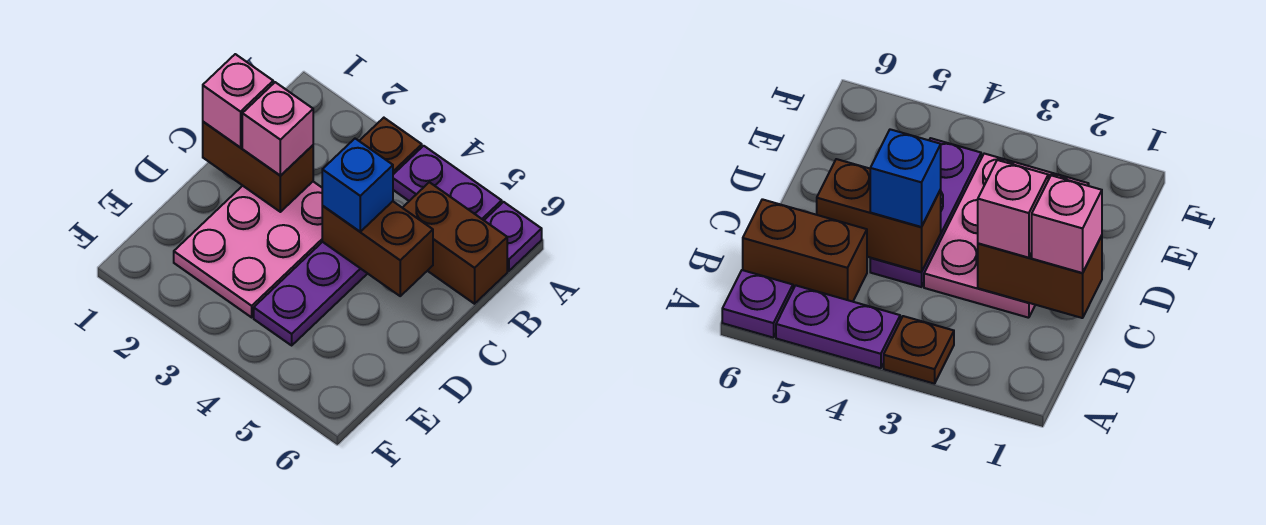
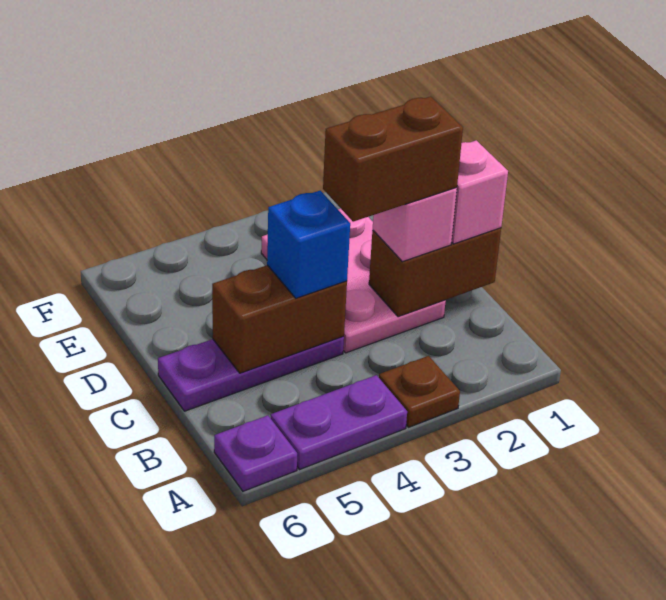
brown brick B5:B6 level 1 -> brown brick C2:C3 level 4
purple plate C4:E4 level 1 -> purple plate C4:C6 level 1

